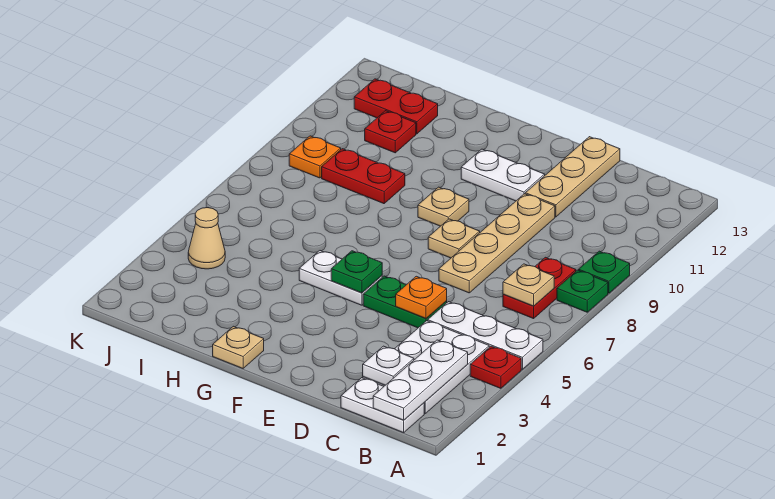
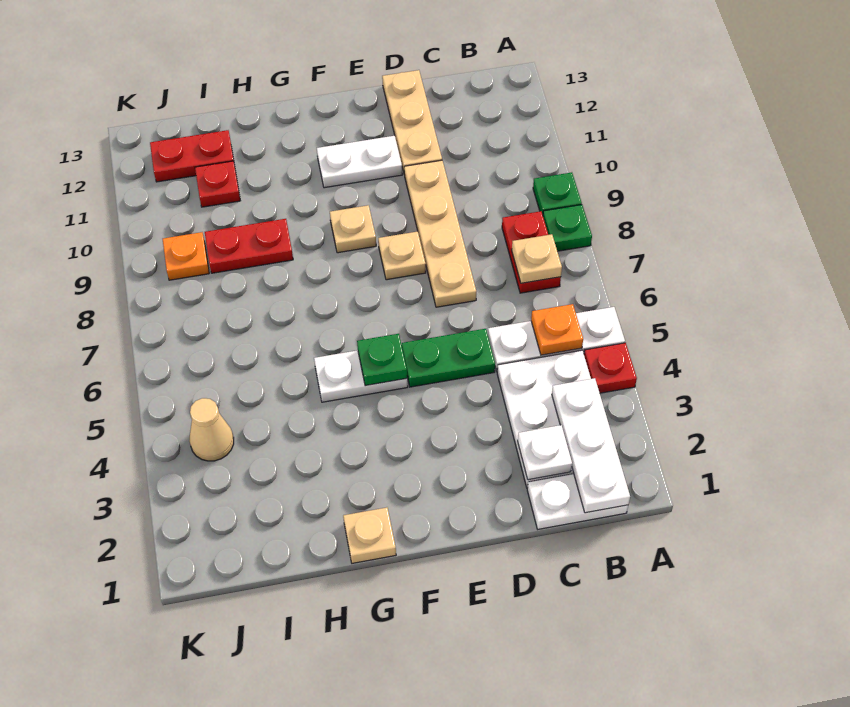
orange plate D5 level 2 -> orange plate B5 level 2

